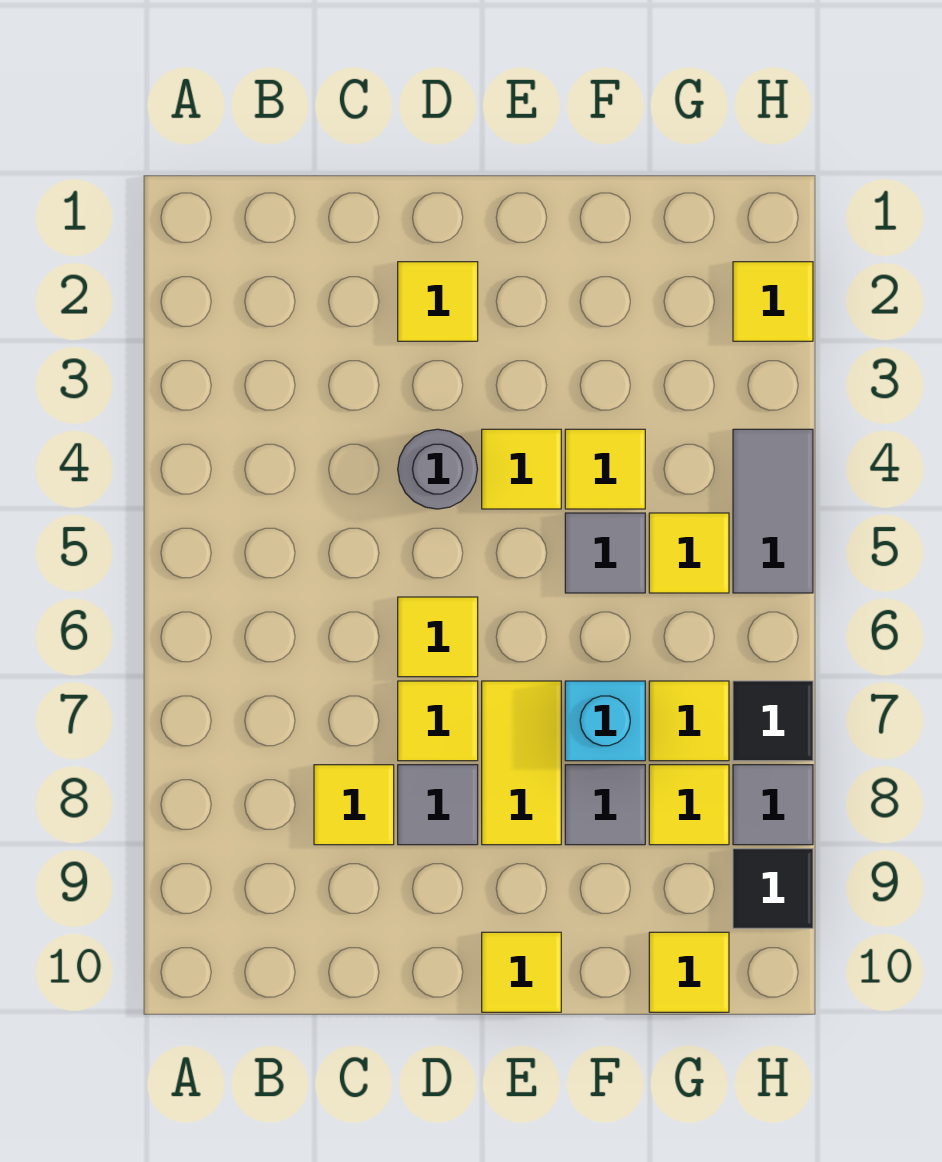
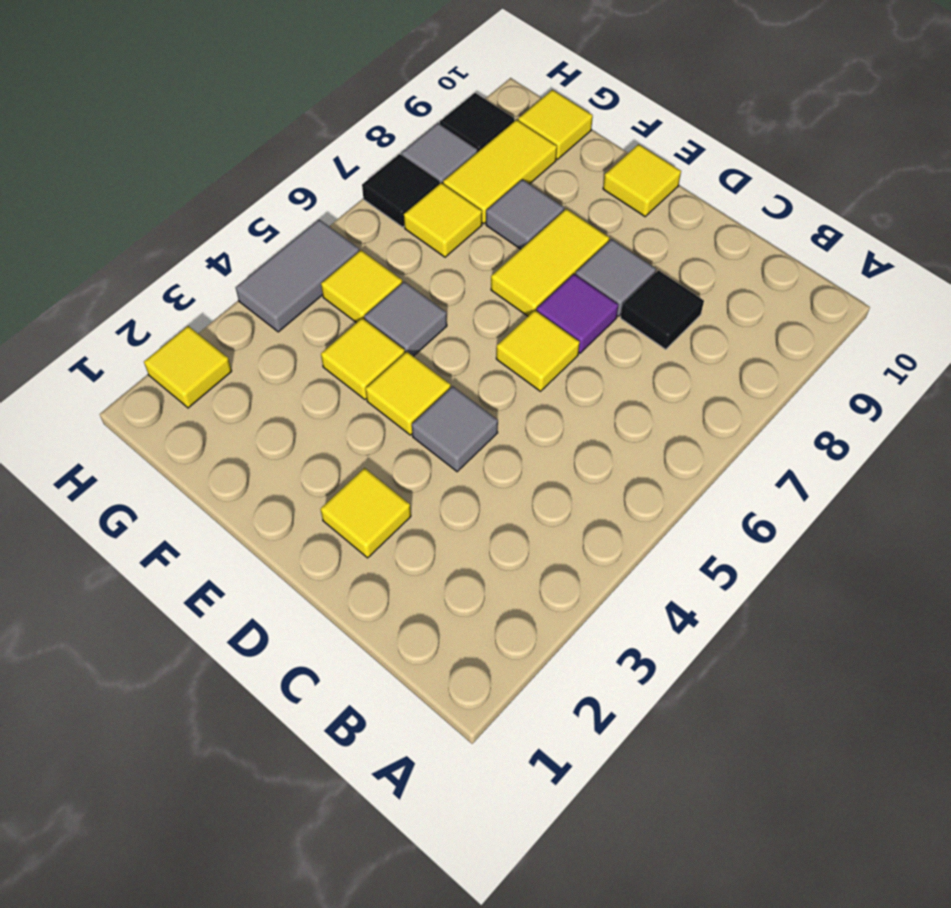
yellow tile C8 level 1 -> black tile C8 level 1
grey round brick D4 level 1 -> grey tile D4 level 1
yellow tile D7 level 1 -> purple tile D7 level 1
cyan brick F7 level 1 -> none
yellow tile G8 level 1 -> yellow tile G8:G9 level 1

